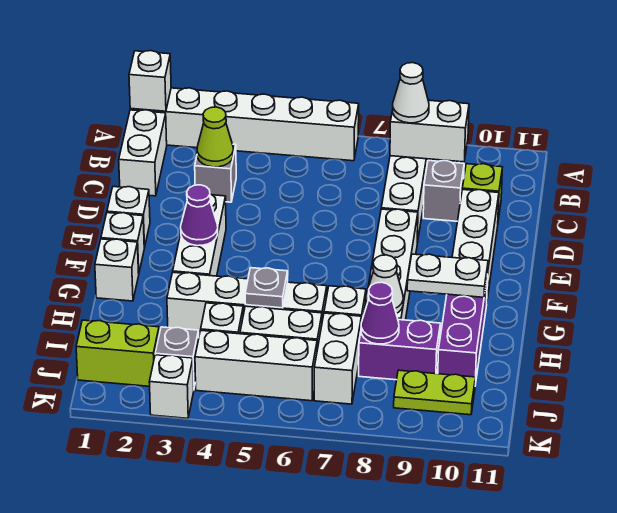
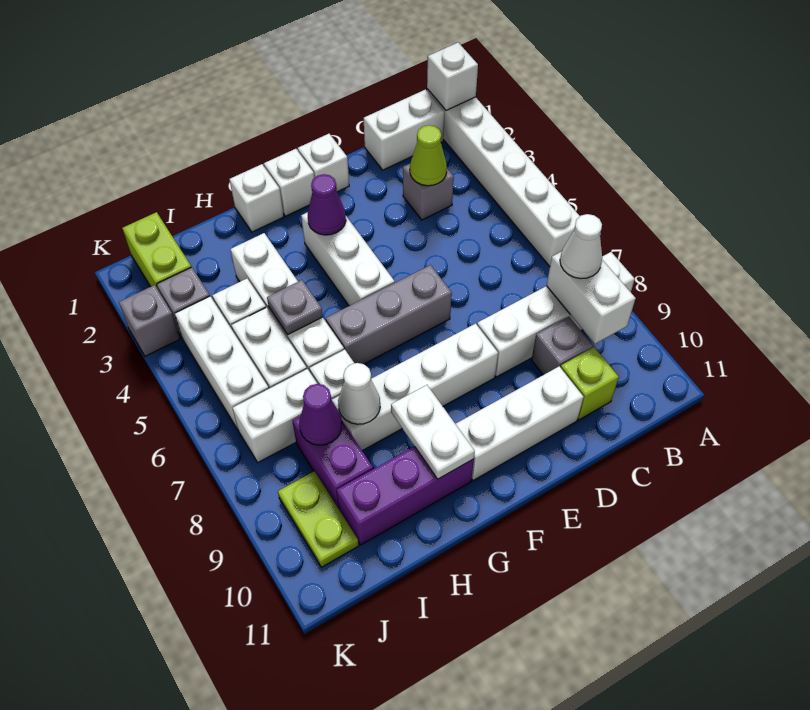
white brick E3:G3 level 1 -> white brick F3:F5 level 1
none -> grey brick E6:G6 level 1
white brick K3 level 1 -> grey brick K3 level 1

